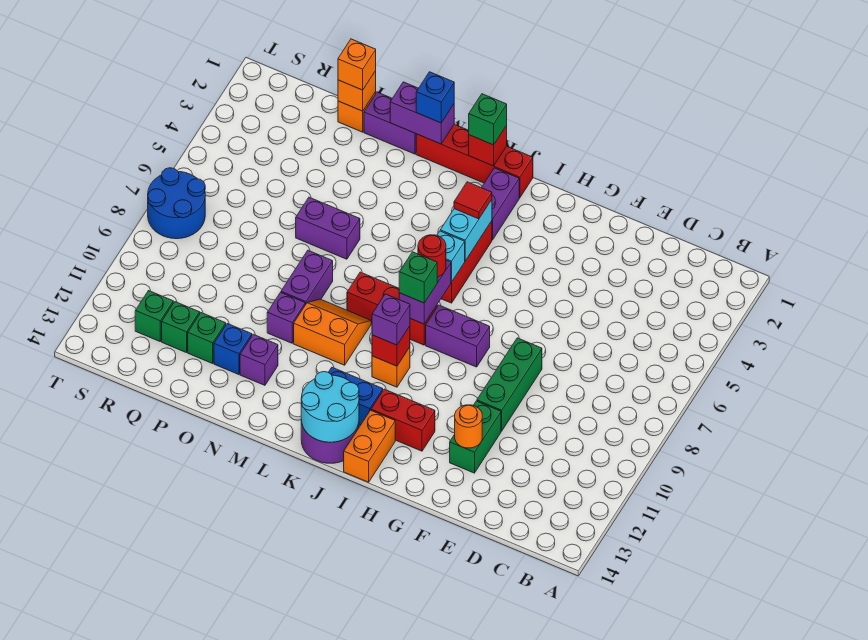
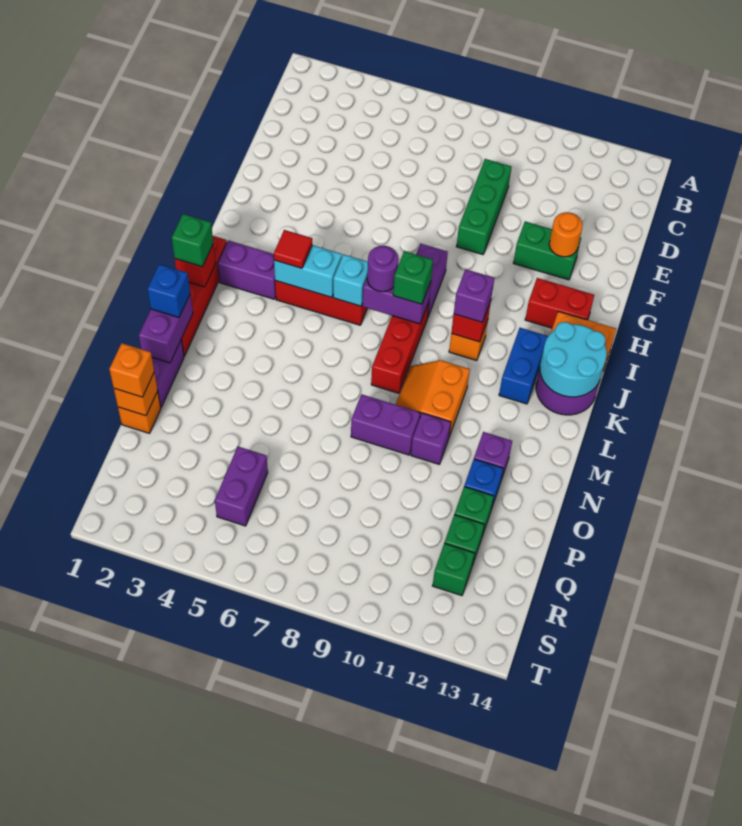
green brick F8:F10 level 1 -> green brick D9:F9 level 1
red brick H12:I12 level 1 -> red brick H12:H13 level 1
red round brick J7 level 3 -> purple round brick J7 level 3
purple brick N6:O6 level 1 -> purple brick Q5:R5 level 1
blue round brick S7:T8 level 1 -> none

